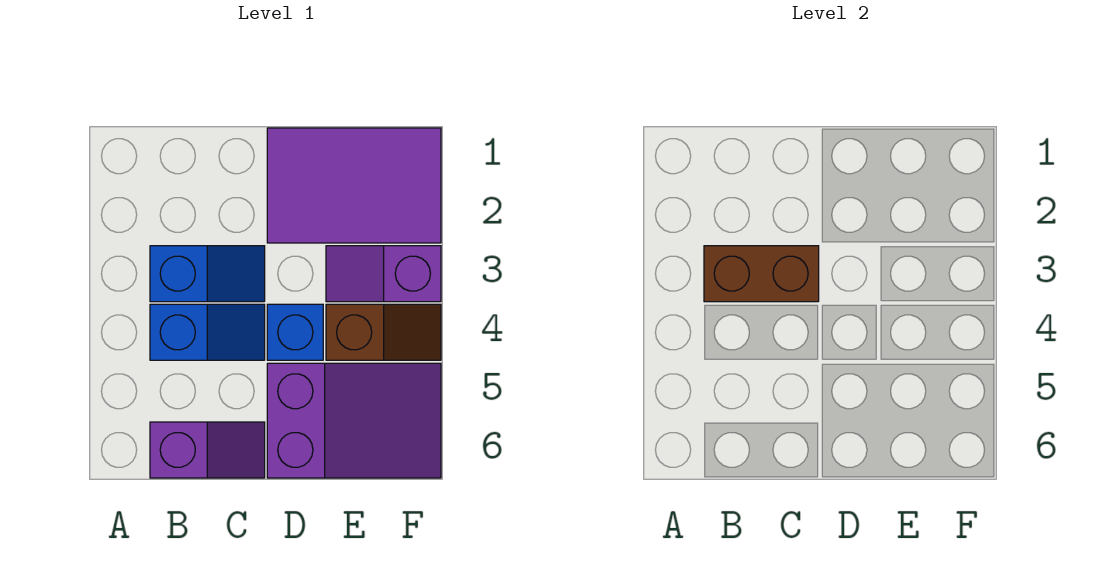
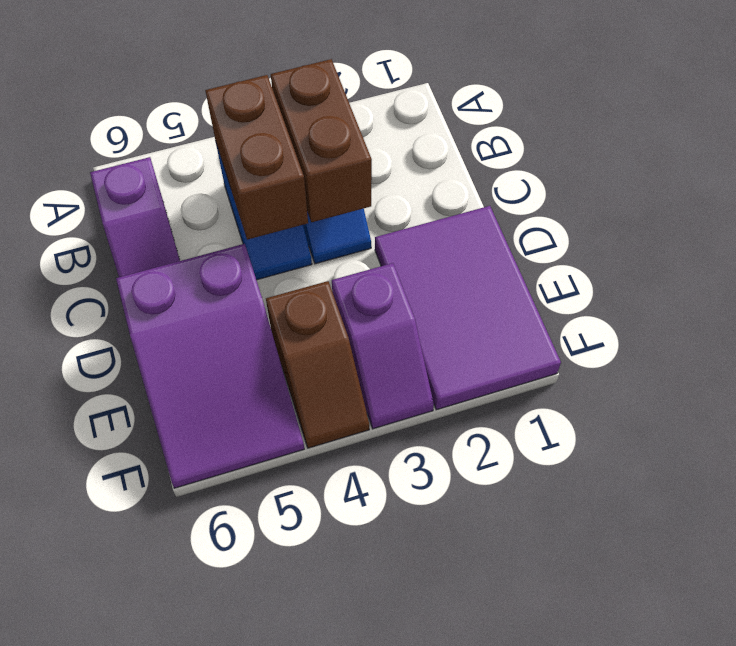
none -> brown brick B4:C4 level 2
blue brick D4 level 1 -> none
purple slope E3:F3 level 1 top F -> purple slope E3:F3 level 1 top E

